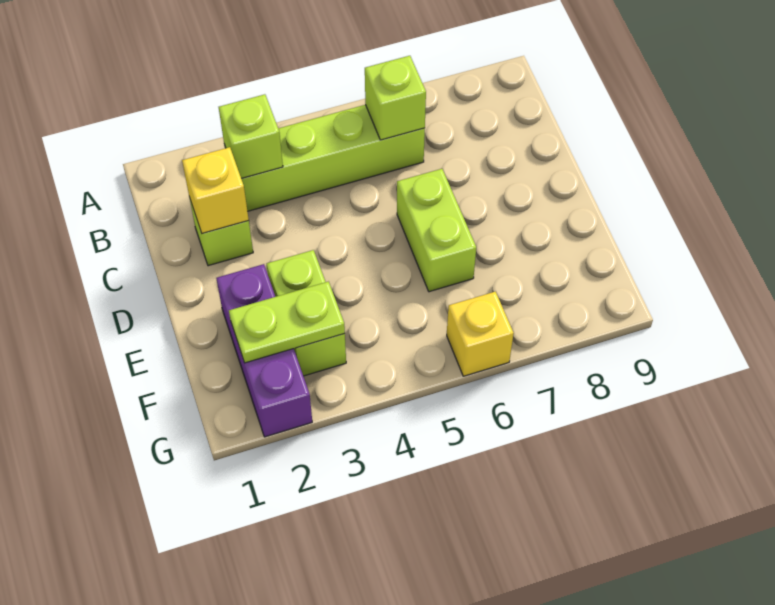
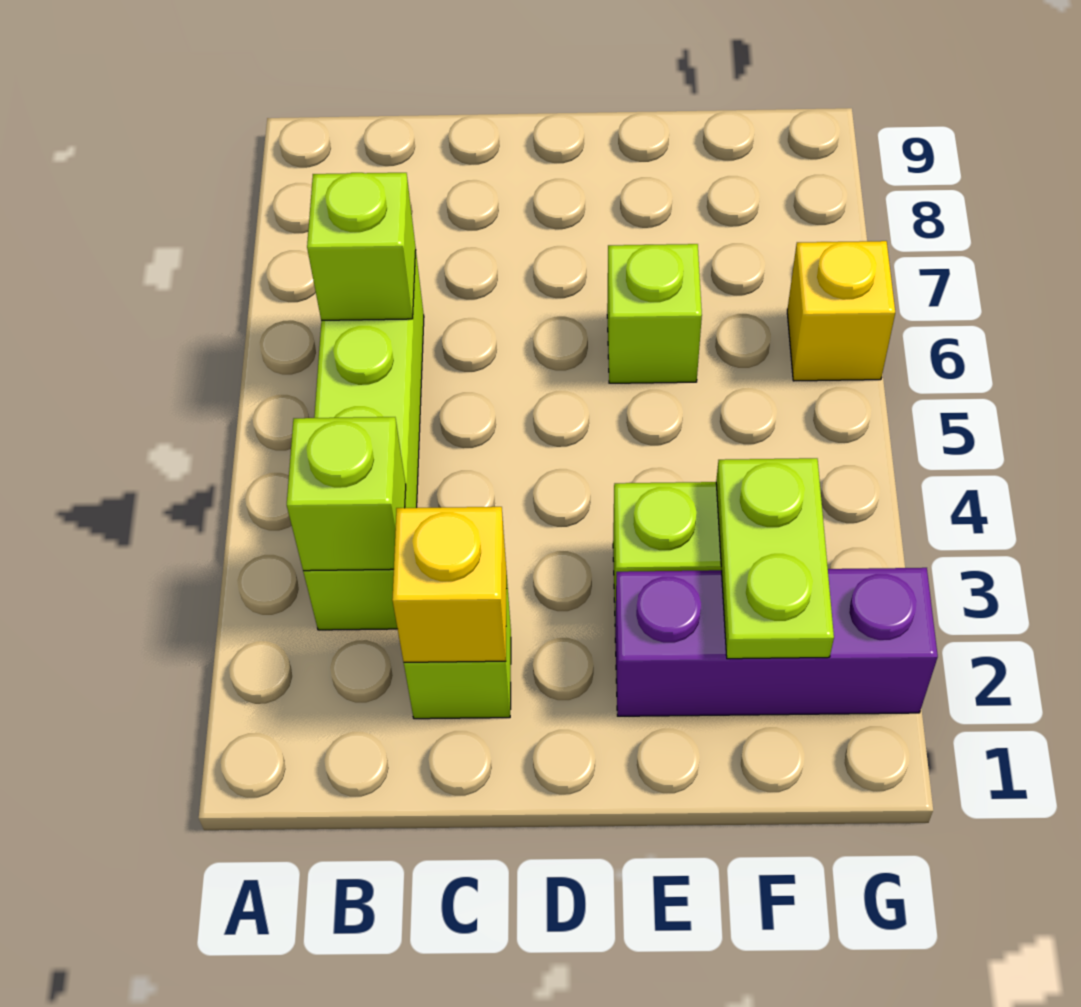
lime brick D6:E6 level 1 -> lime brick E6 level 1

